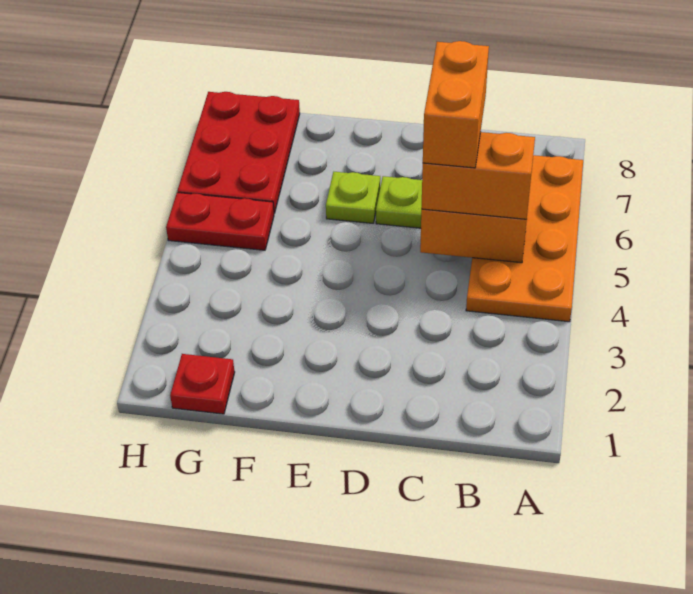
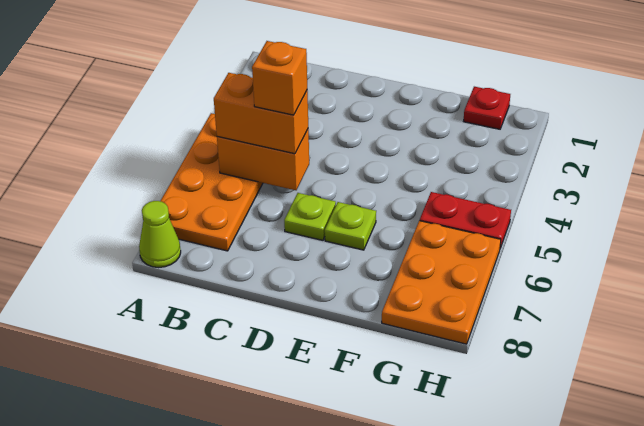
none -> lime cone A8 level 1
orange brick C5:C6 level 4 -> orange brick C5 level 4
red plate G6:H8 level 1 -> orange plate G6:H8 level 1

